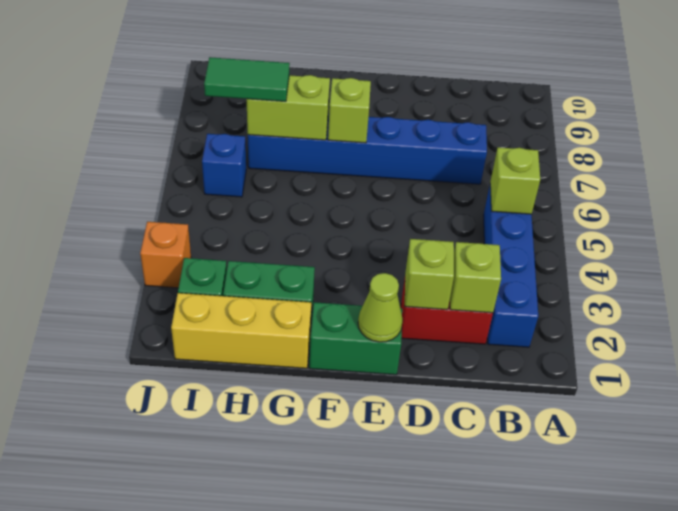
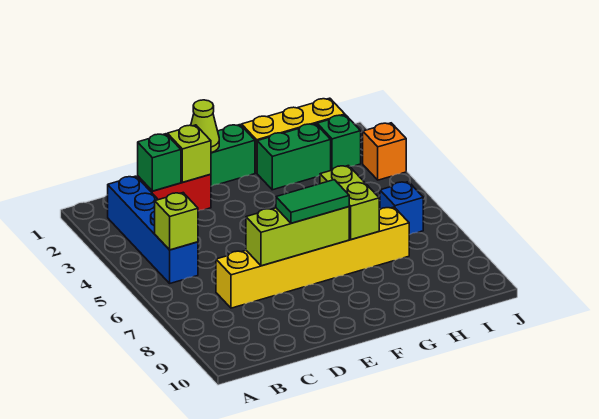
lime brick C2 level 2 -> green brick C2 level 2
blue brick C7:H7 level 1 -> yellow brick C7:H7 level 1
lime brick F7 level 2 -> lime brick D7:F7 level 2
lime brick G7:H7 level 2 -> lime brick G6:G7 level 2
green tile H7:I7 level 3 -> green tile E7:F7 level 3

